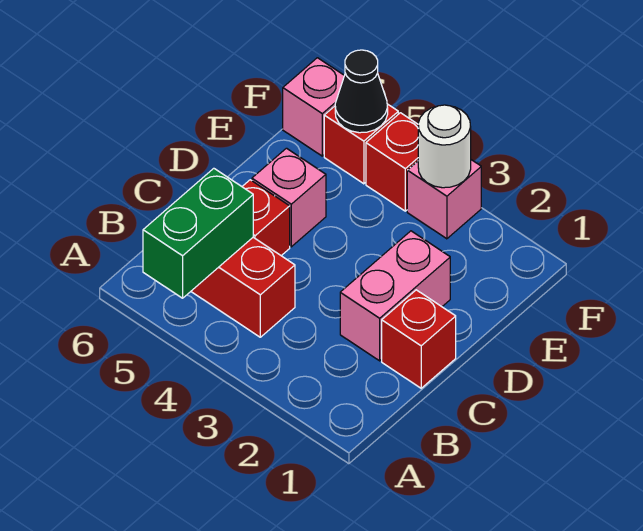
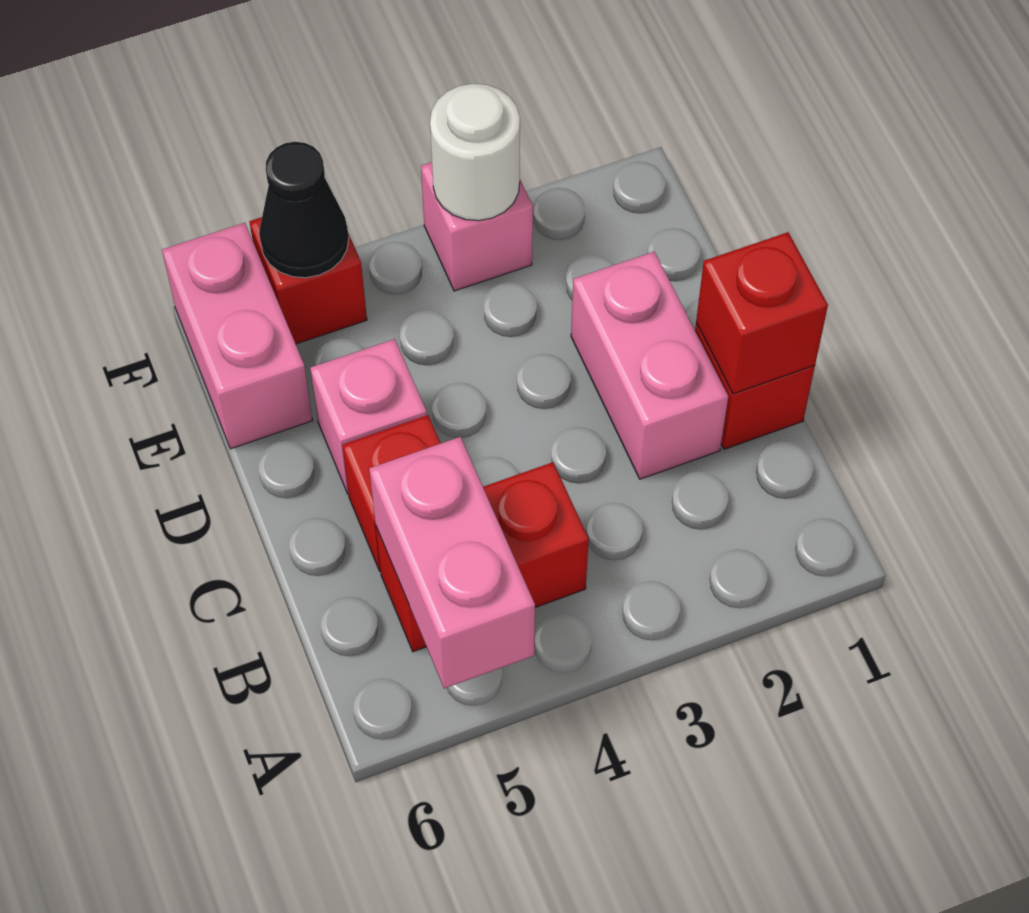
green brick A5:B5 level 2 -> pink brick A5:B5 level 2
red brick F4 level 1 -> red brick C1 level 2
pink brick F6 level 1 -> pink brick E6:F6 level 1

